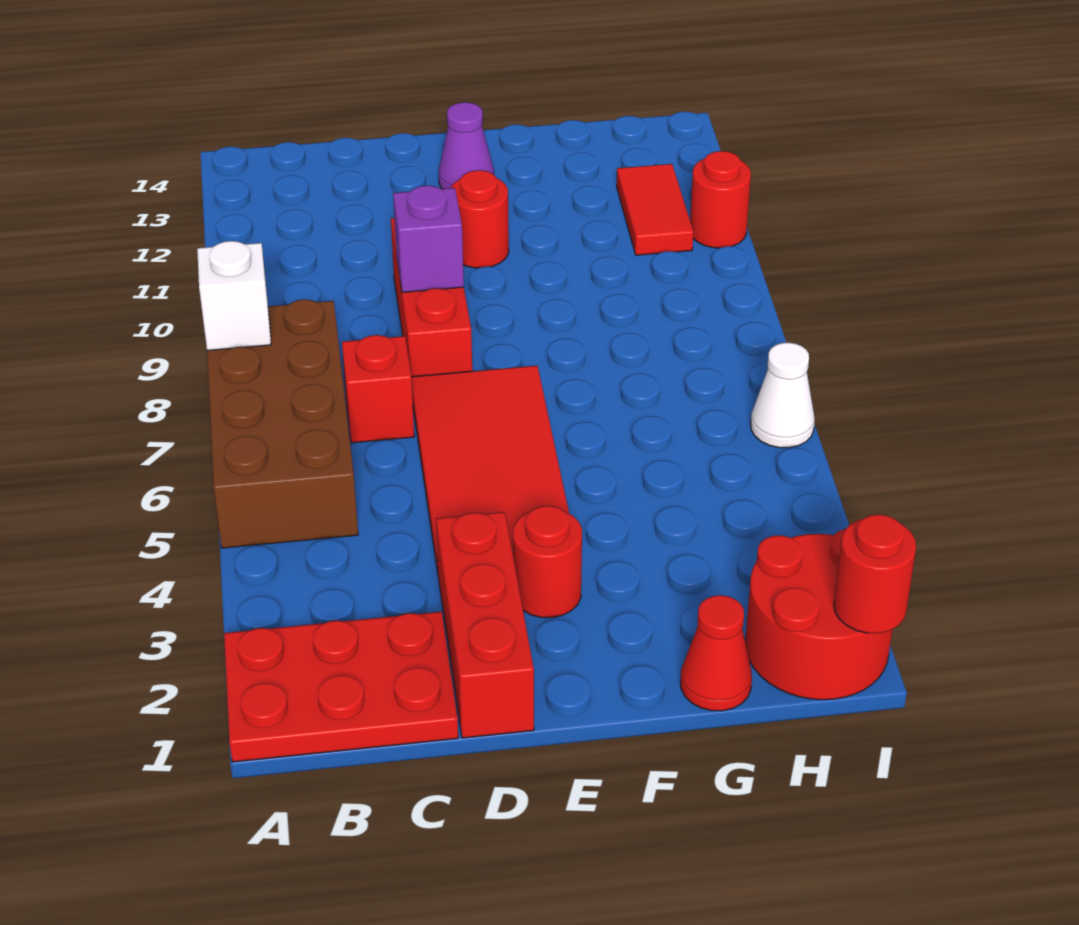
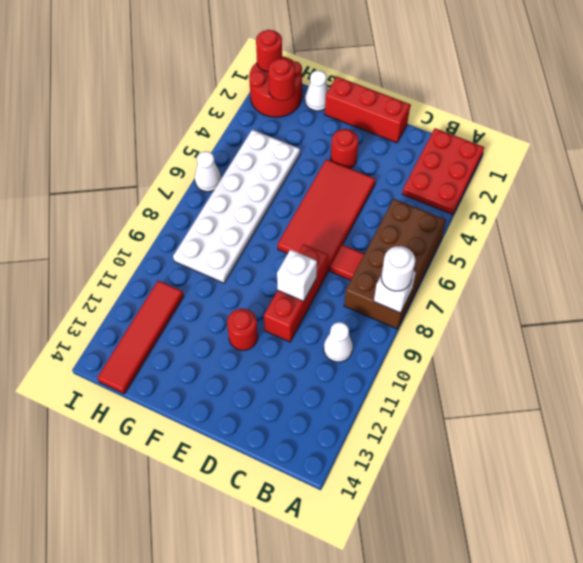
red plate A1:C2 level 1 -> red plate A1:B3 level 1
none -> white round brick A8 level 3
none -> white cone B10 level 1
red brick C7 level 1 -> red tile C7 level 1
red brick D1:D3 level 1 -> red brick D1:F1 level 1
purple brick D9 level 2 -> white brick D9 level 2
purple cone E13 level 1 -> none
red cone G1 level 1 -> white cone G1 level 1
none -> white plate G4:H9 level 1
red tile H11:H12 level 1 -> red tile H11:H14 level 1
red round brick I11 level 1 -> red round brick H2 level 2

